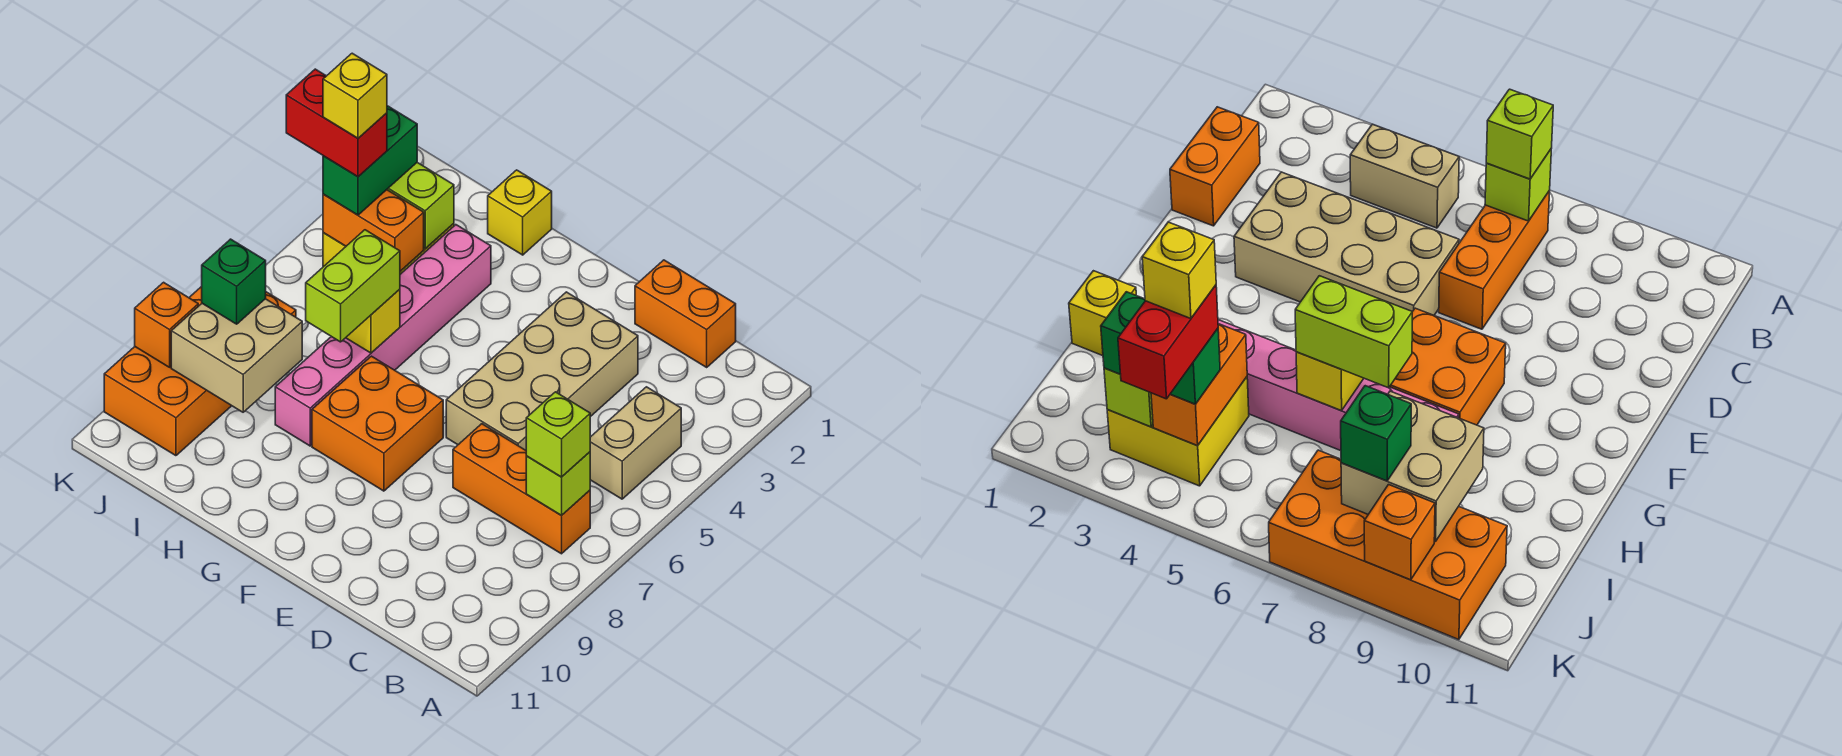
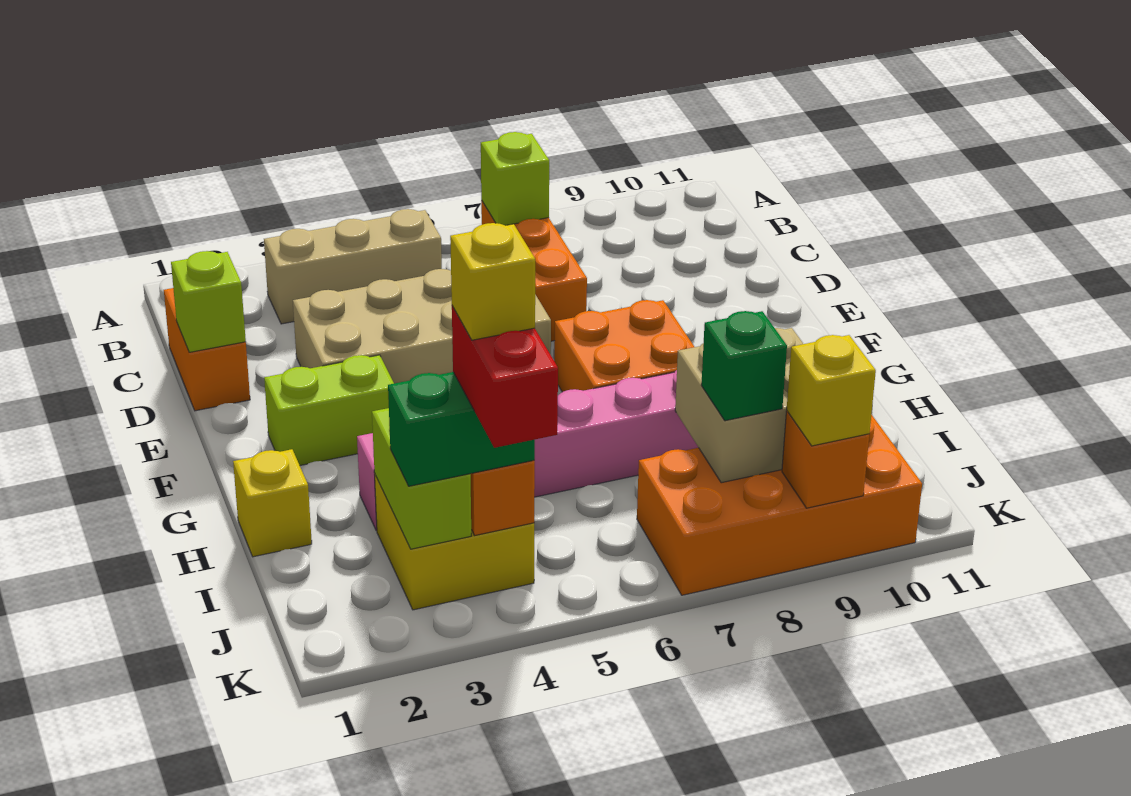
tan brick B4:B5 level 1 -> tan brick B3:B5 level 1
lime brick B7 level 3 -> lime brick D1 level 2
yellow brick H6 level 2 -> yellow brick K9 level 3
lime brick H6:H7 level 3 -> lime brick F2:F3 level 1

